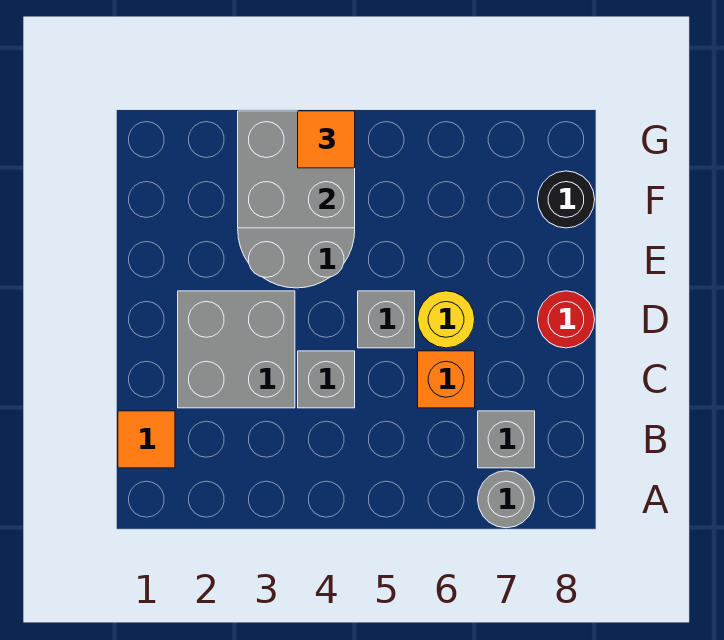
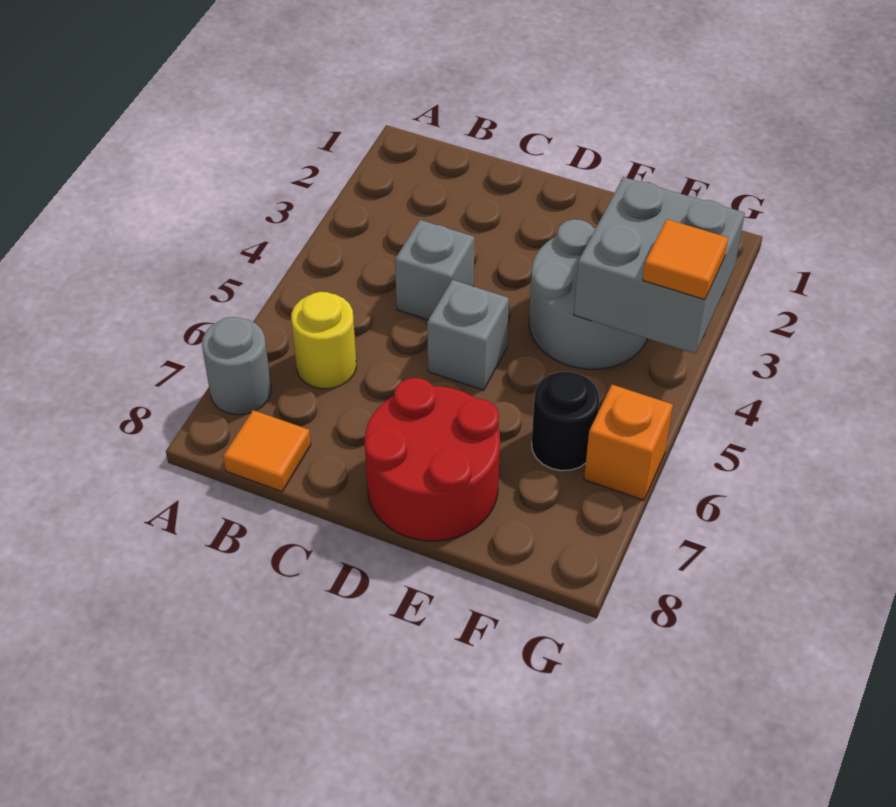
orange tile B1 level 1 -> orange tile B8 level 1
grey brick B7 level 1 -> none
grey brick C2:D3 level 1 -> none
orange brick C6 level 1 -> orange brick G6 level 1
yellow round brick D6 level 1 -> yellow round brick B6 level 1
red round brick D8 level 1 -> red round brick D7:E8 level 1
black round brick F8 level 1 -> black round brick F6 level 1

